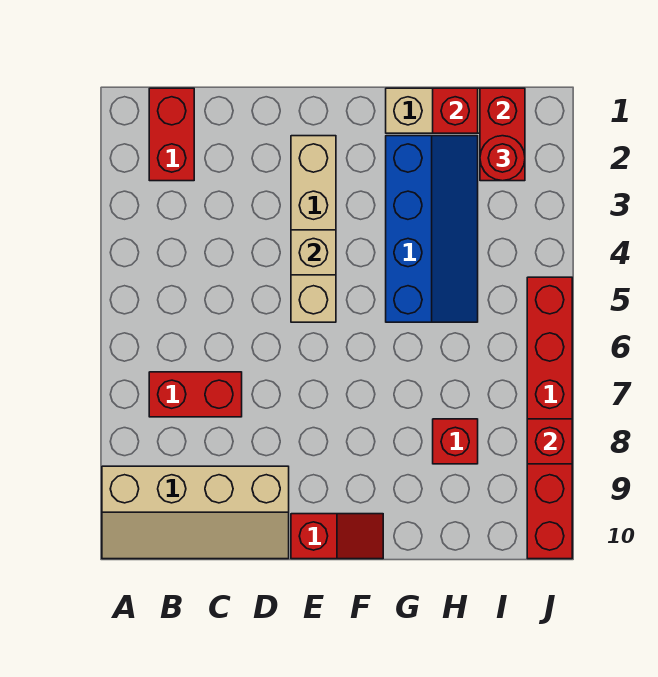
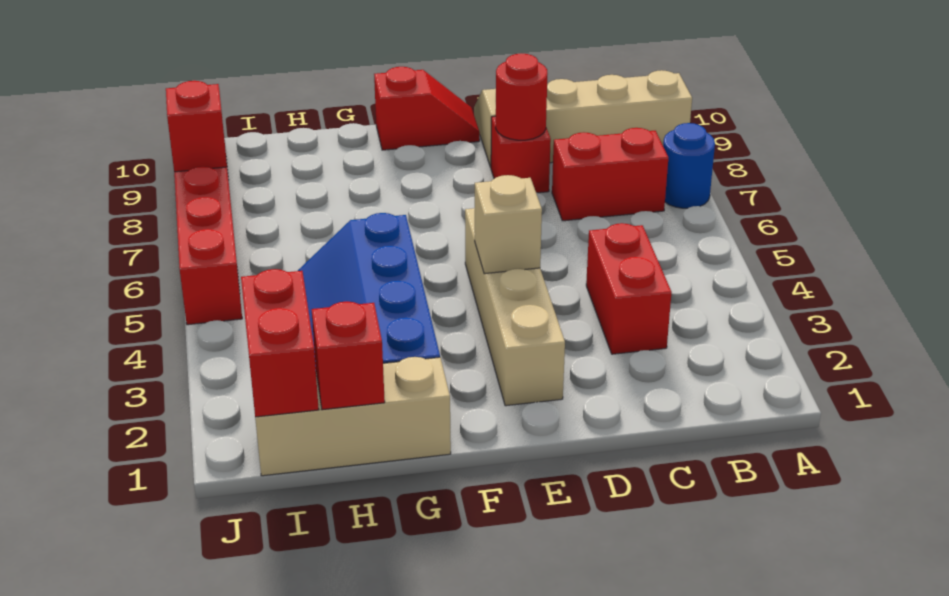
none -> blue round brick A7 level 1
red brick B1:B2 level 1 -> red brick C3:C4 level 1
red slope E10:F10 level 1 top E -> red slope E10:F10 level 1 top F
red brick H8 level 1 -> red brick D8 level 1
red round brick I2 level 3 -> red round brick D8 level 2

